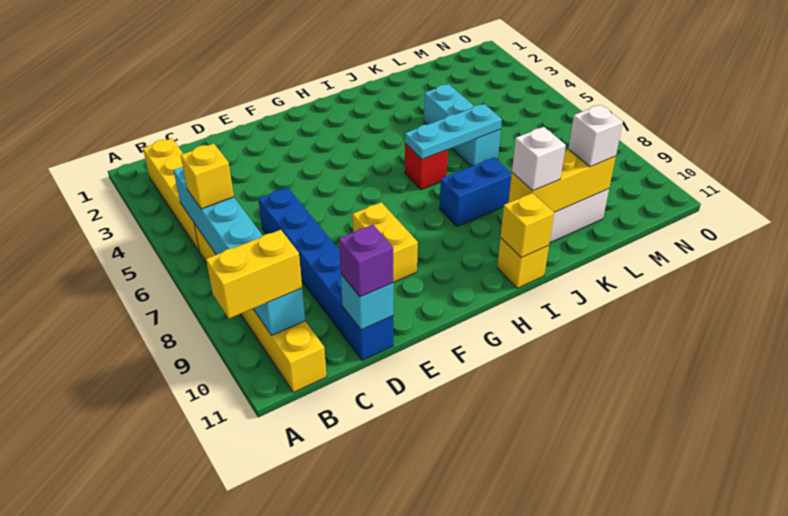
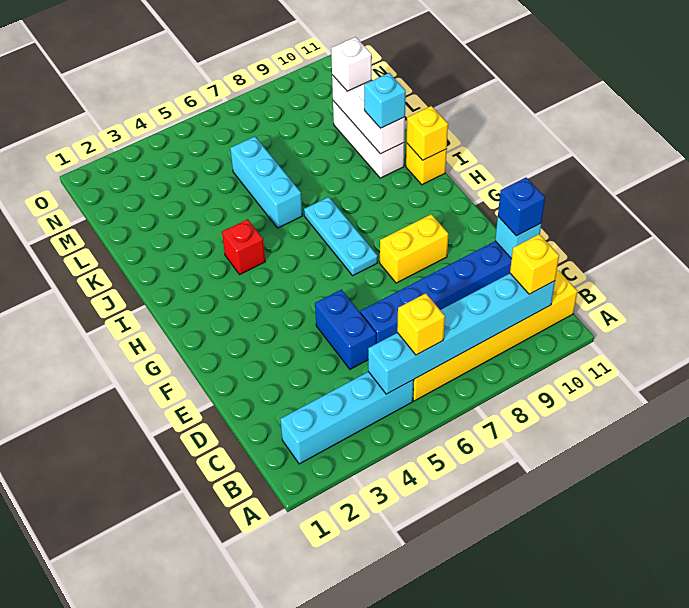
yellow brick A10:B10 level 3 -> yellow brick B10 level 3
yellow brick B2:B5 level 1 -> cyan brick B2:B5 level 1
purple brick D11 level 3 -> blue brick D11 level 3
red brick I6 level 1 -> red brick I4 level 1
cyan plate I6:K6 level 2 -> cyan plate G7:I7 level 1
blue brick I8:J8 level 1 -> blue brick D5:E5 level 1
yellow brick J10:L10 level 2 -> white brick J10:L10 level 2
white brick J10 level 3 -> cyan brick J10 level 3
cyan brick K4:K6 level 1 -> cyan brick J6:L6 level 1

